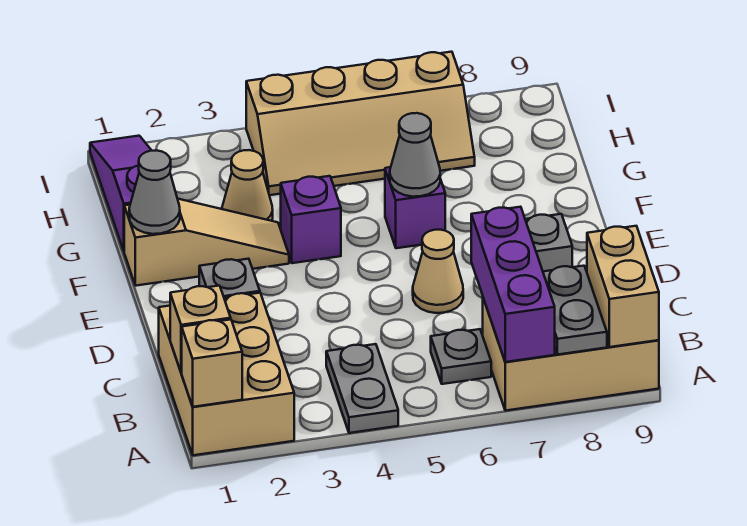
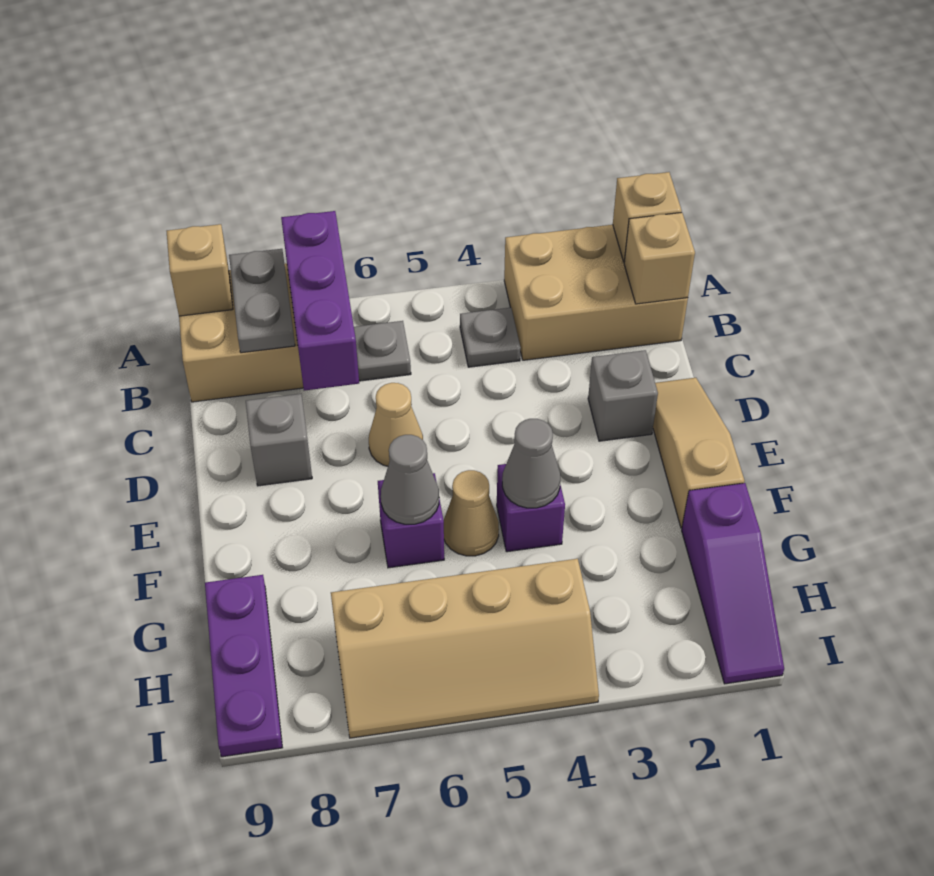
tan brick A1:C2 level 1 -> tan brick A1:B3 level 1
grey plate A4:B4 level 1 -> grey plate B4 level 1
tan brick A9:B9 level 2 -> tan brick A9 level 2
tan slope F1:F3 level 1 top 1 -> tan slope D1:F1 level 1 top F
grey cone F1 level 2 -> grey cone F4 level 2
tan cone G3 level 1 -> tan cone F5 level 1
none -> purple plate G9:I9 level 1
tan slope H4:I7 level 1 top I -> tan slope H4:I7 level 1 top H

